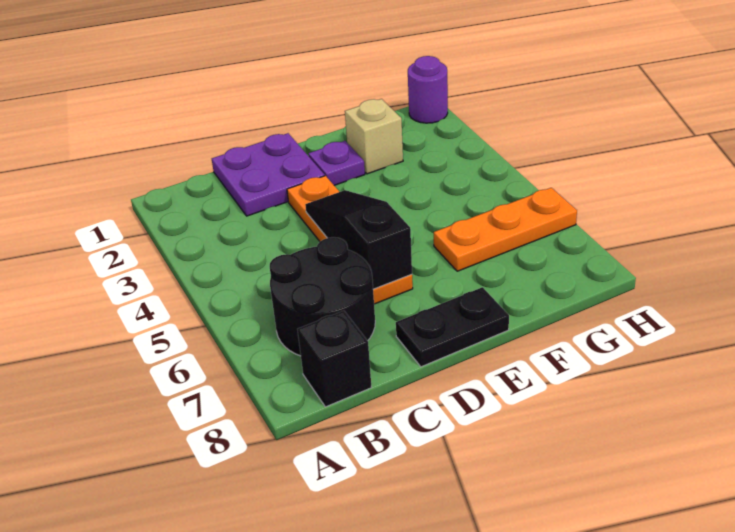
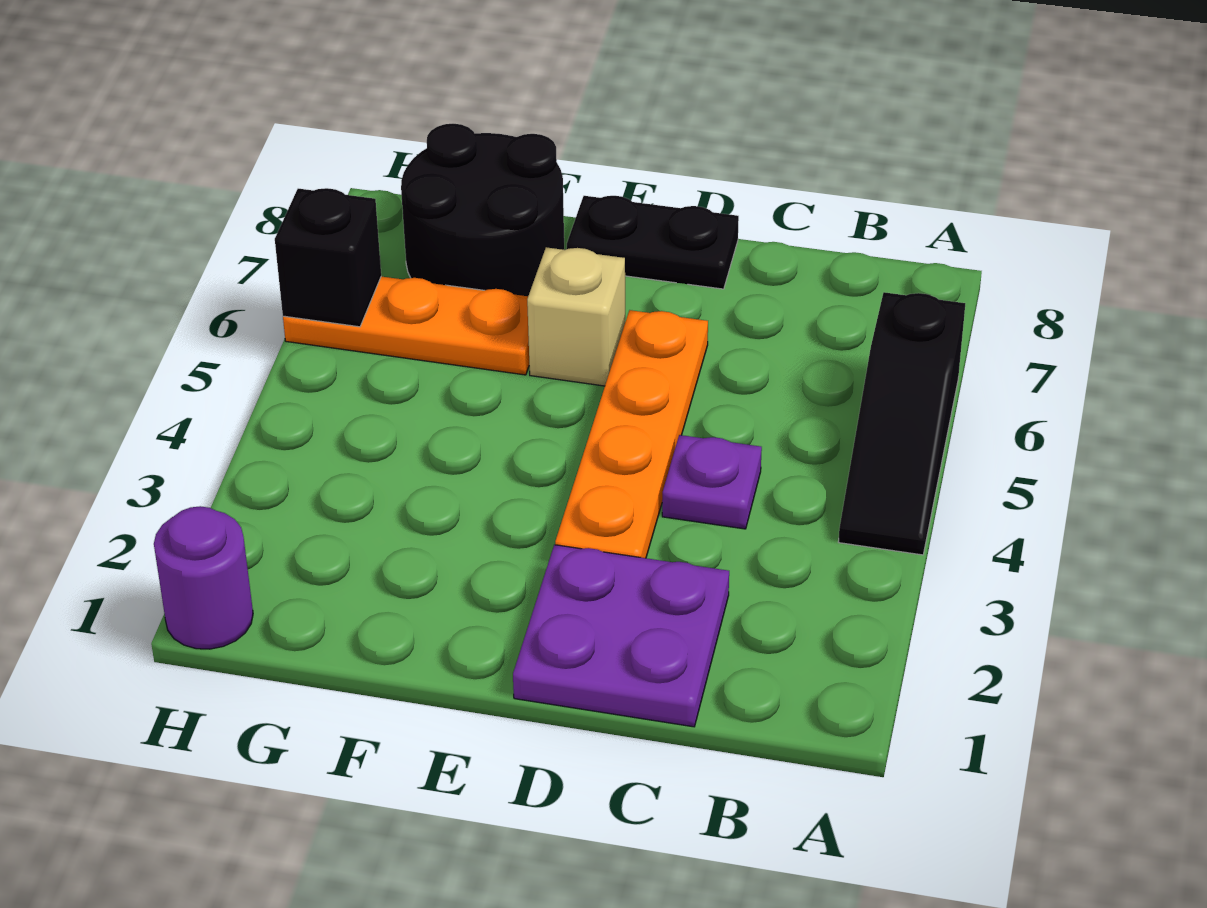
black round brick B6:C7 level 1 -> black round brick F7:G8 level 1
black brick B8 level 1 -> black brick H6 level 2
black slope D4:D6 level 2 top 6 -> black slope A4:A6 level 1 top 6
purple plate E2 level 1 -> purple plate C4 level 1
tan brick F2 level 1 -> tan brick E6 level 1

